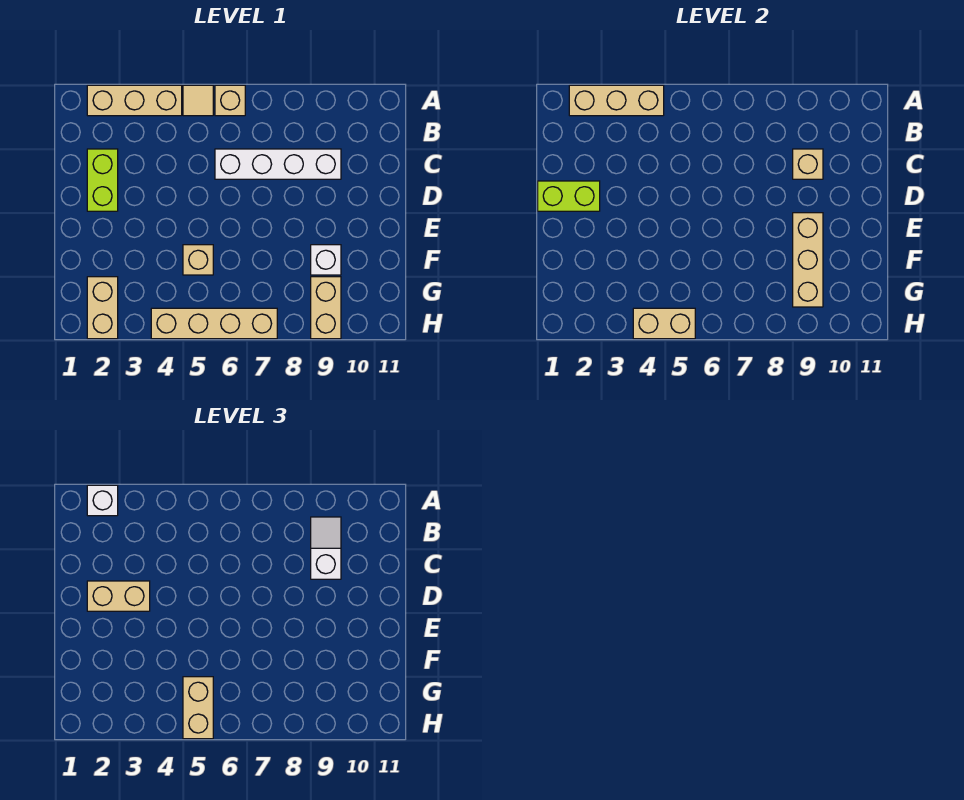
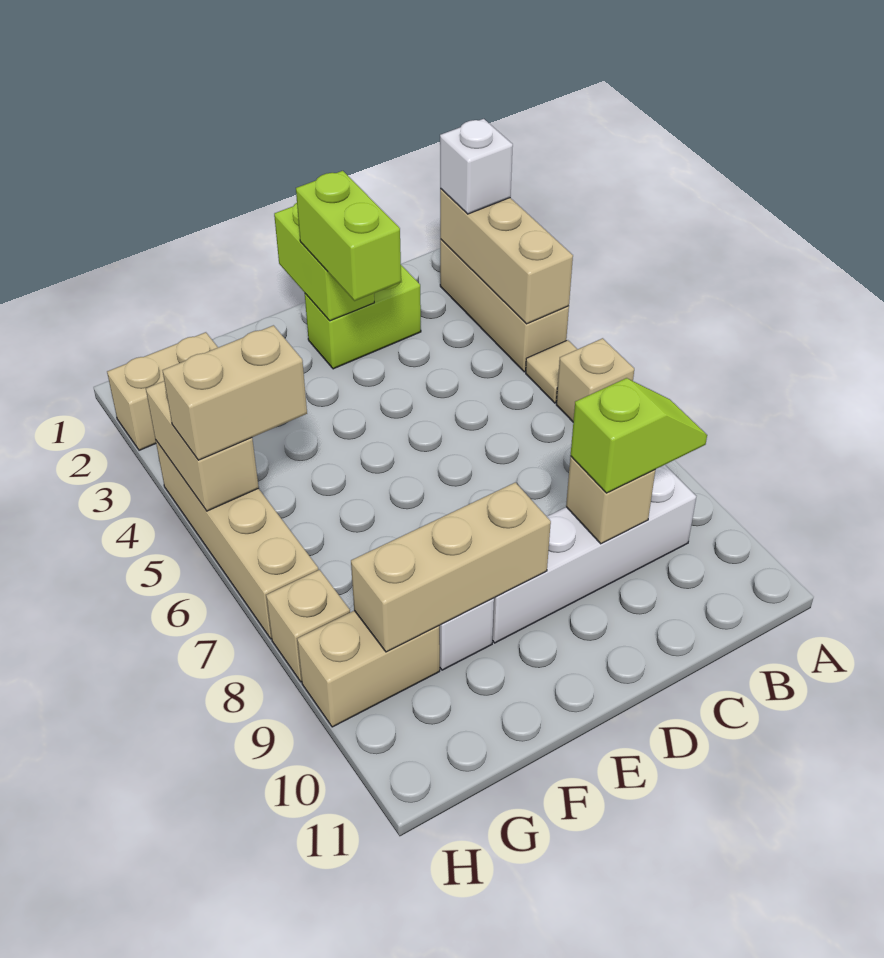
white slope B9:C9 level 3 top C -> lime slope B9:C9 level 3 top C
white brick C6:C9 level 1 -> white brick B9:E9 level 1
tan brick D2:D3 level 3 -> lime brick D2:D3 level 3
tan brick F5 level 1 -> tan brick H8 level 1

